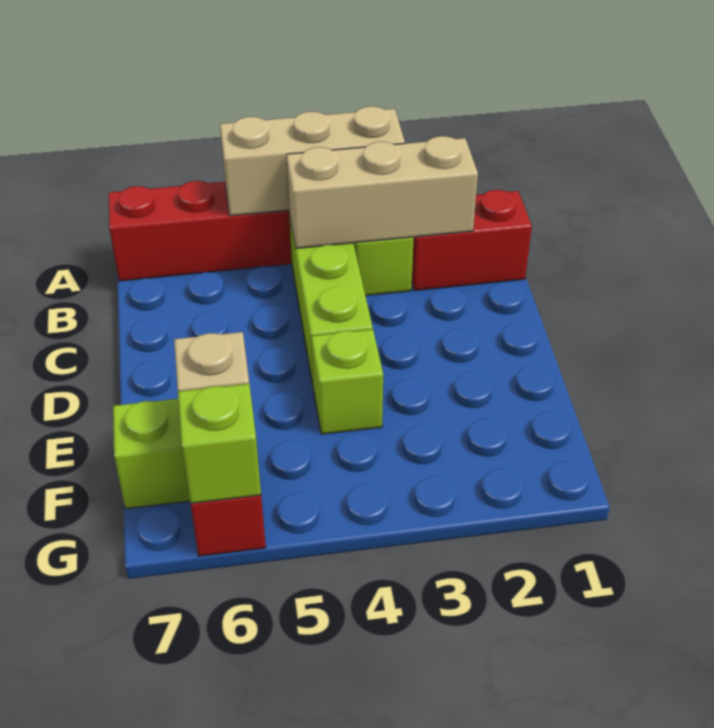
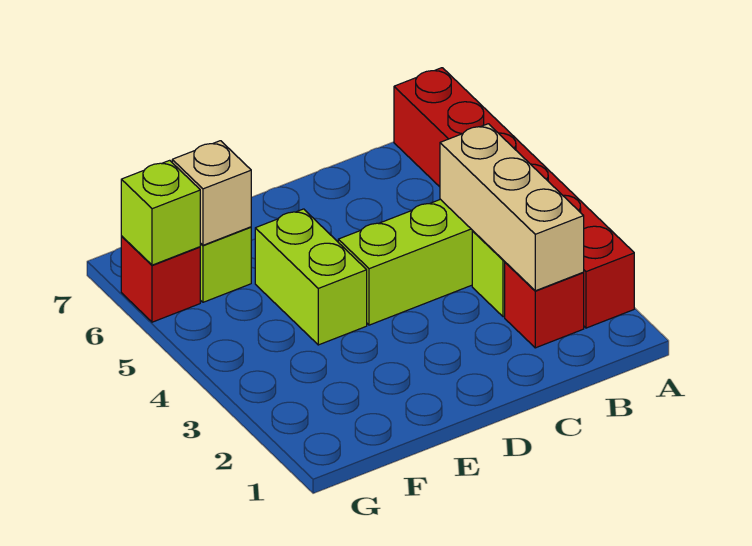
tan brick A3:A5 level 2 -> none
red brick B1:B2 level 1 -> red brick B2 level 1
lime brick E4 level 1 -> lime brick E4:E5 level 1

